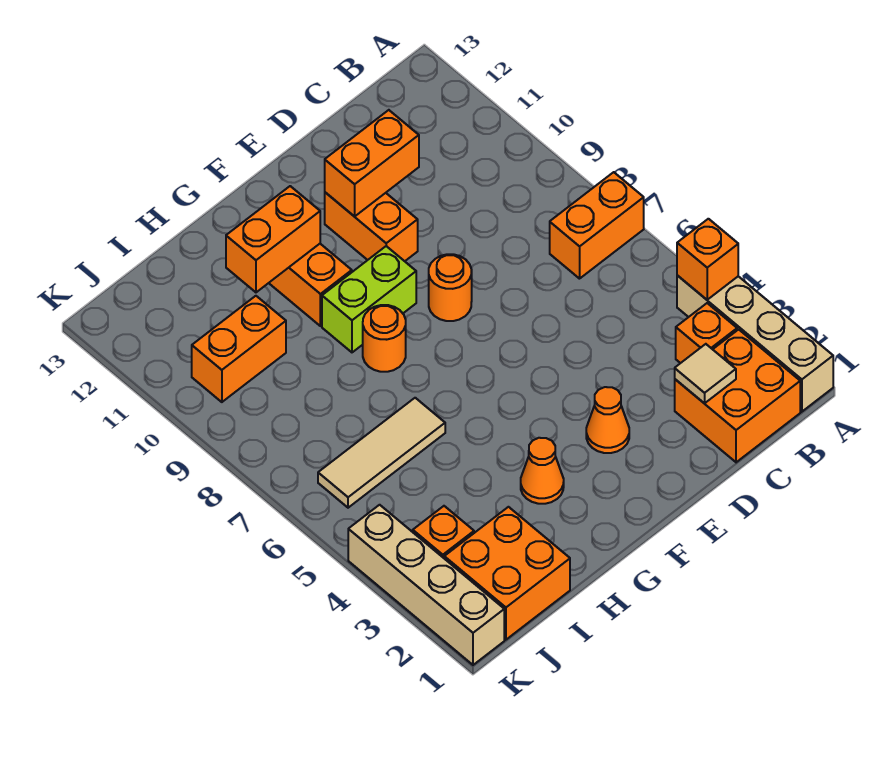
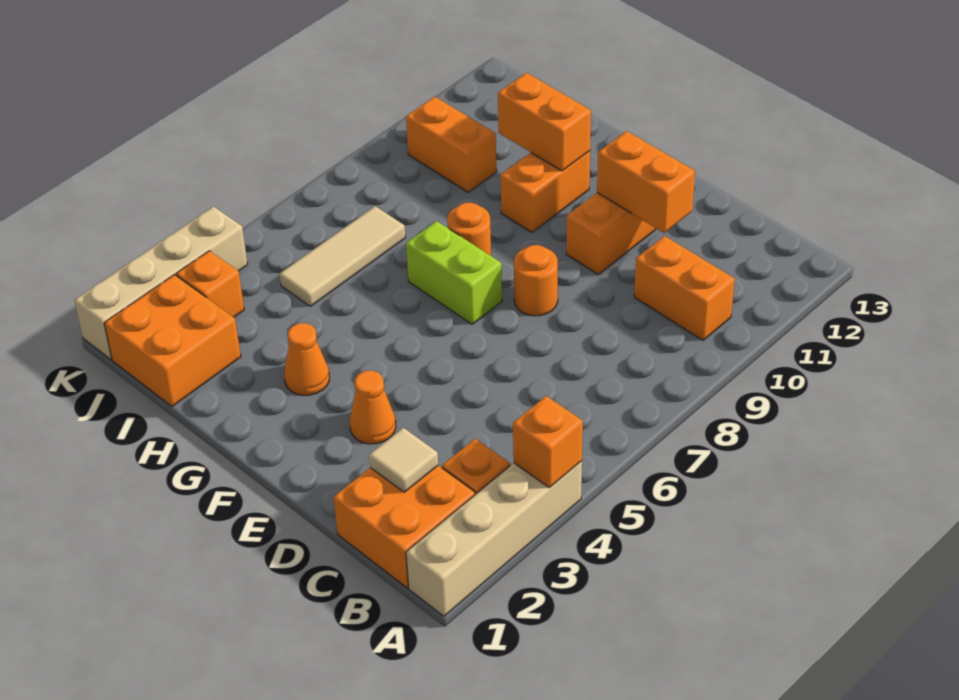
orange brick A7:B7 level 1 -> orange brick B10:C10 level 1
lime brick F9:G9 level 1 -> lime brick F7:G7 level 1
tan tile H6:J6 level 1 -> tan tile I5:I7 level 1

